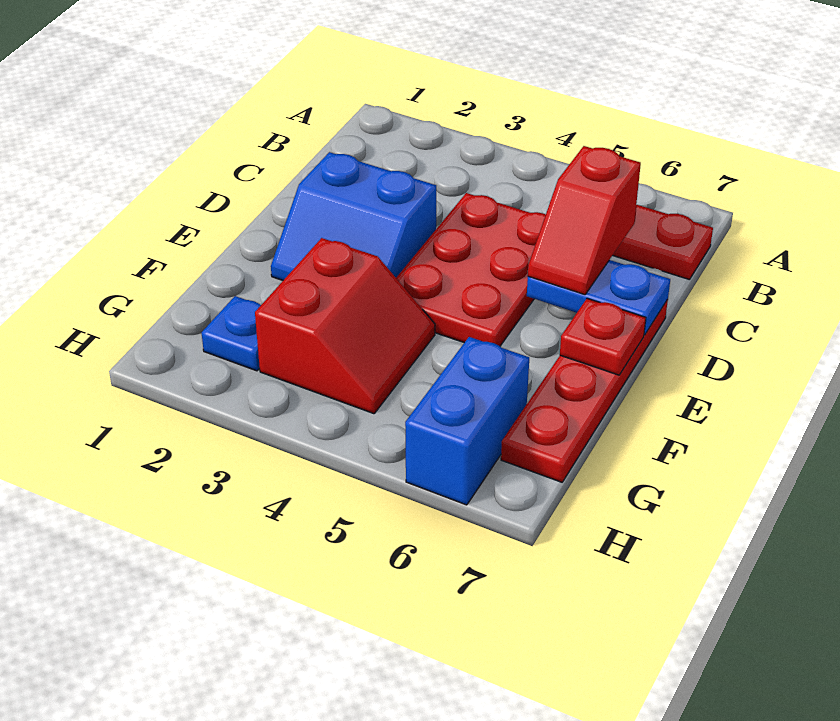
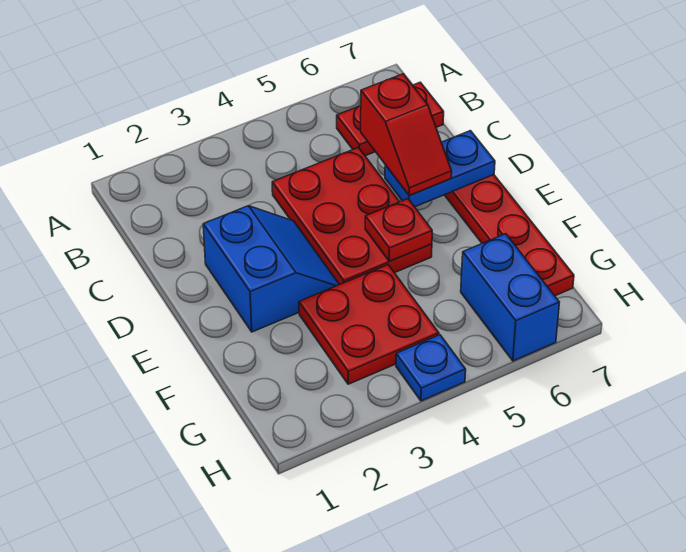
blue slope D2:E3 level 1 top D -> blue slope D2:E3 level 1 top 2
red plate E7 level 2 -> red plate E5 level 2
red slope F3:G4 level 1 top 3 -> red plate F3:G4 level 1
blue plate G2 level 1 -> blue plate H4 level 1

